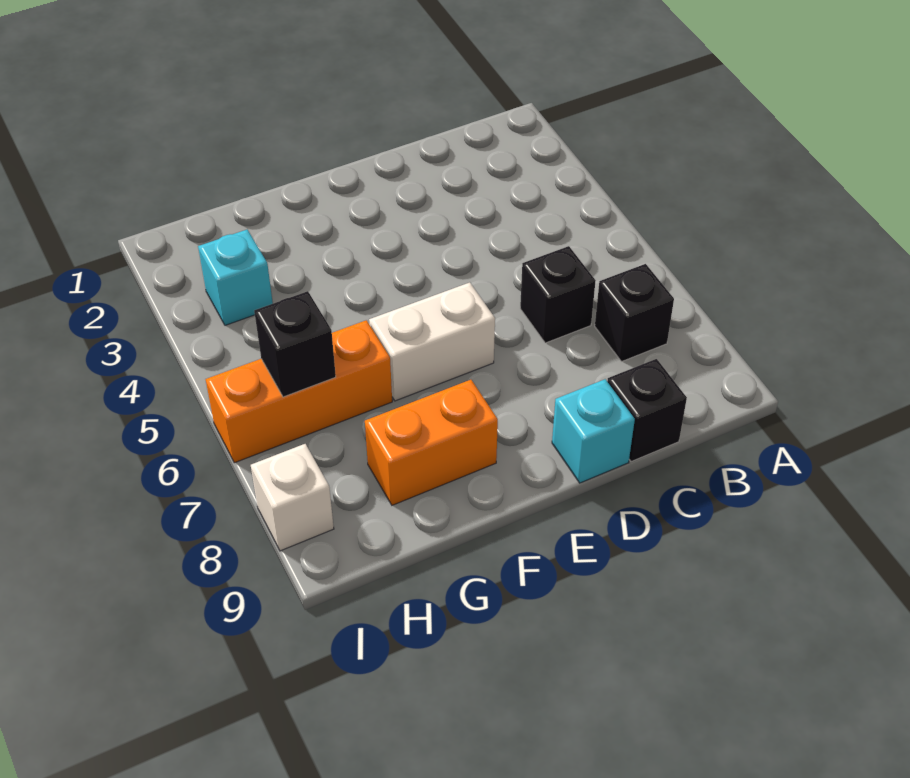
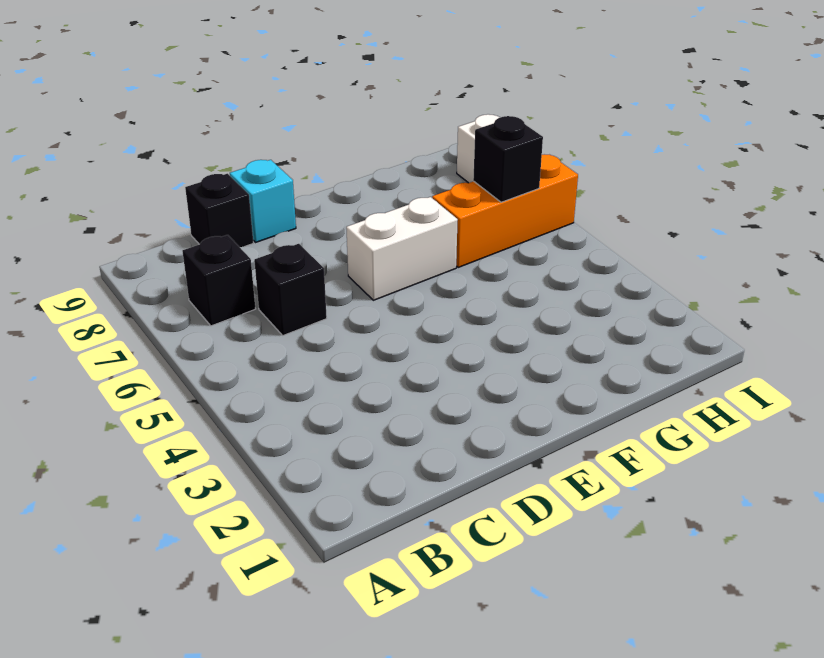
orange brick F8:G8 level 1 -> none
cyan brick H3 level 1 -> none

